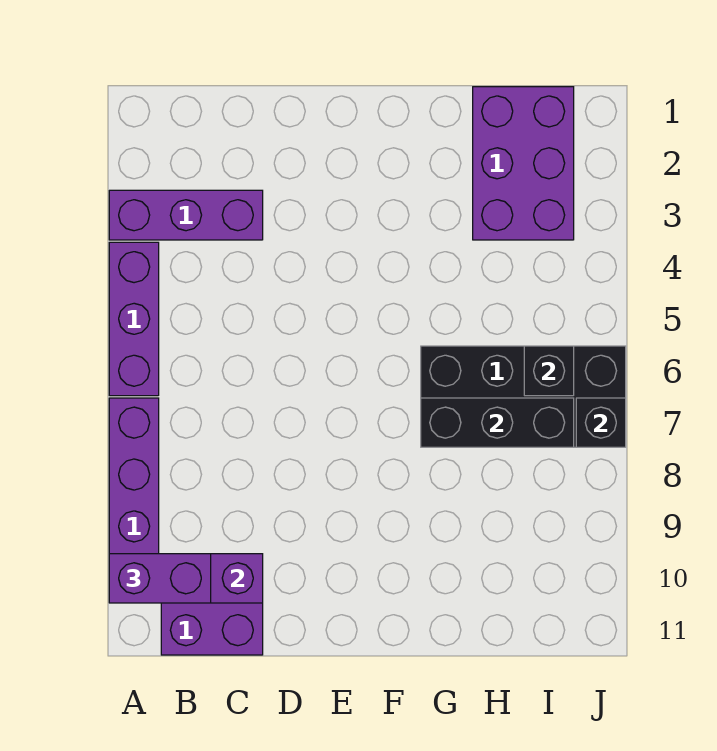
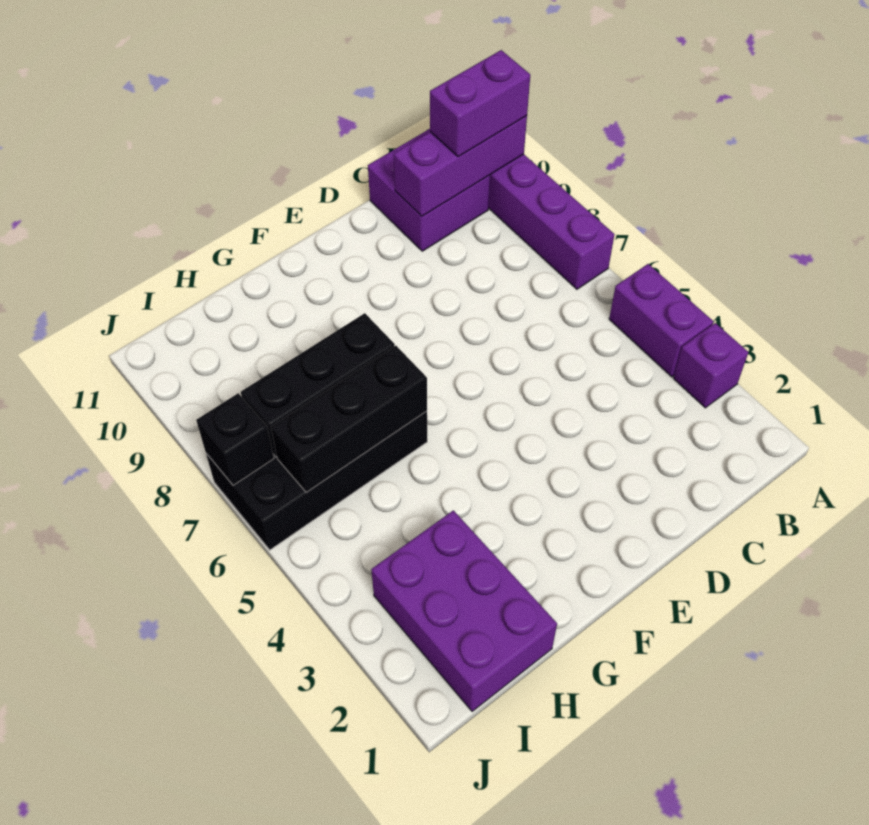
purple brick A3:C3 level 1 -> purple brick A3 level 1
purple brick A4:A6 level 1 -> purple brick A4:A5 level 1
black brick I6 level 2 -> black brick G6:I6 level 2

